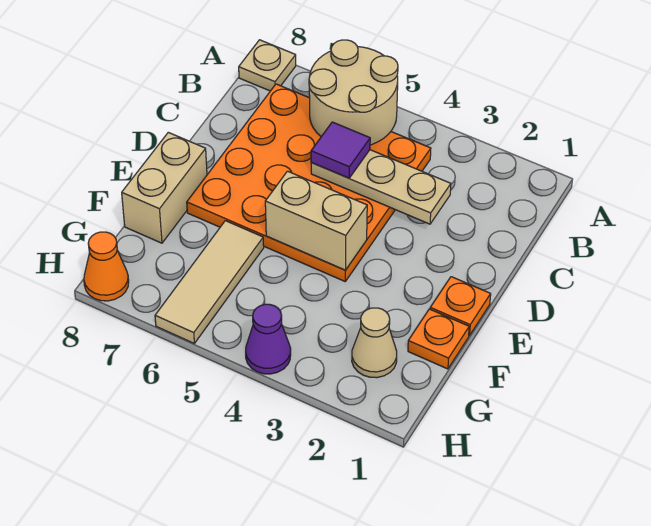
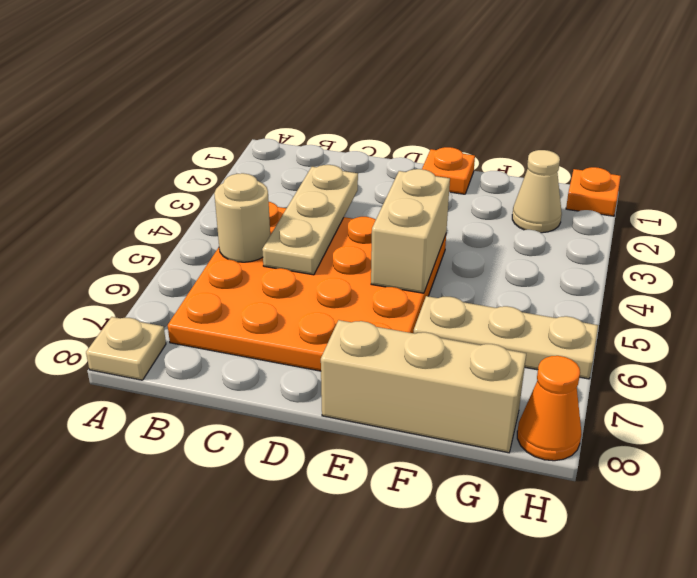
tan round brick A5:B6 level 2 -> tan round brick B5 level 2
purple tile C5 level 3 -> none
tan brick E8:F8 level 1 -> tan brick E8:G8 level 1
orange plate F1 level 1 -> orange plate H1 level 1
tan tile F6:H6 level 1 -> tan plate F6:H6 level 1
purple cone H4 level 1 -> none

